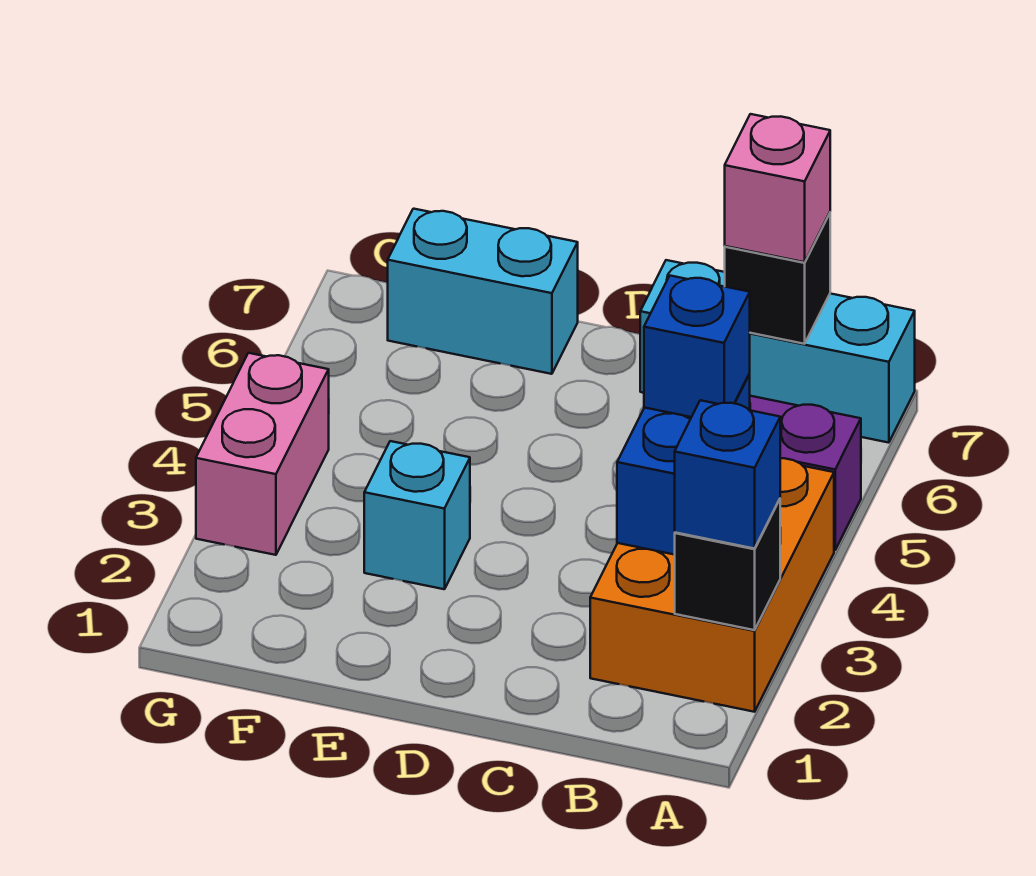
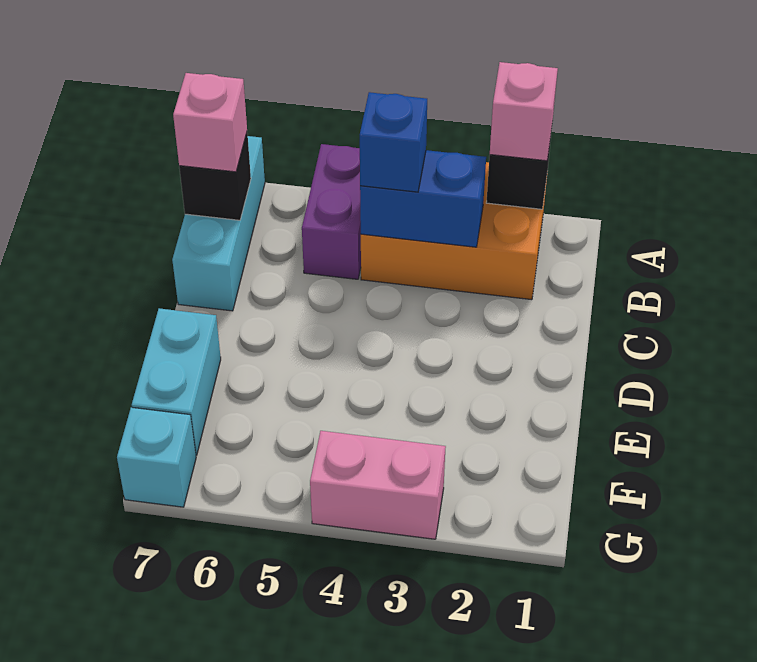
blue brick A2 level 3 -> pink brick A2 level 3
cyan brick E3 level 1 -> cyan brick G7 level 1

